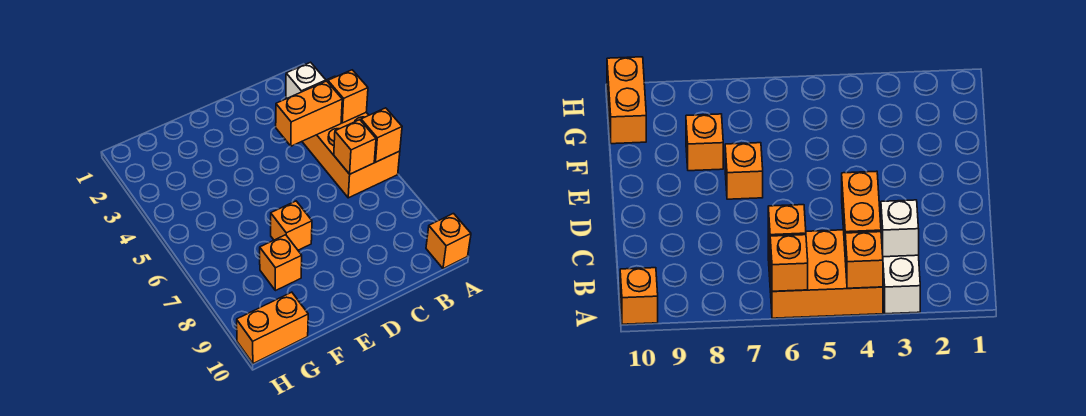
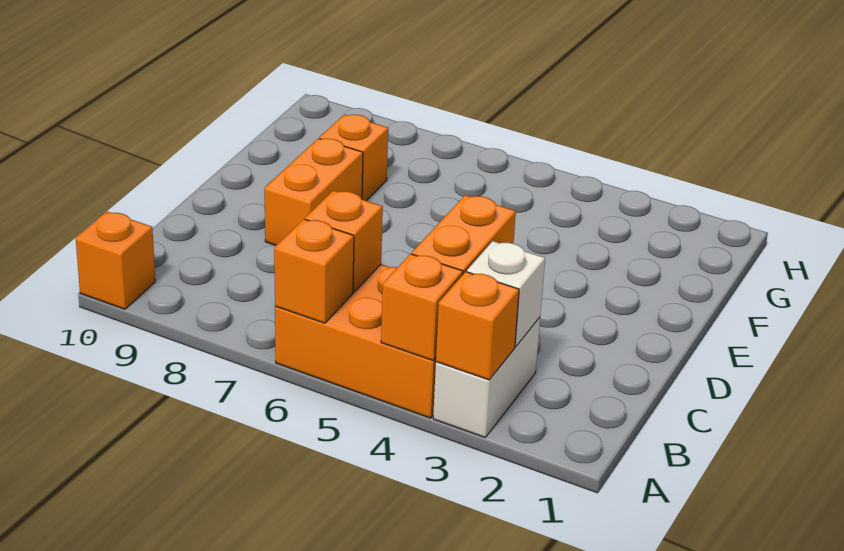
orange brick E7 level 1 -> orange brick A3 level 2
orange brick G10:H10 level 1 -> orange brick D8:E8 level 1

